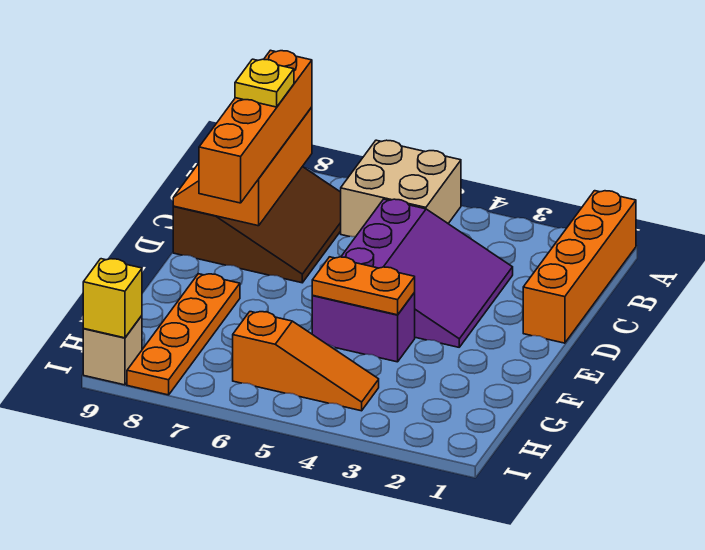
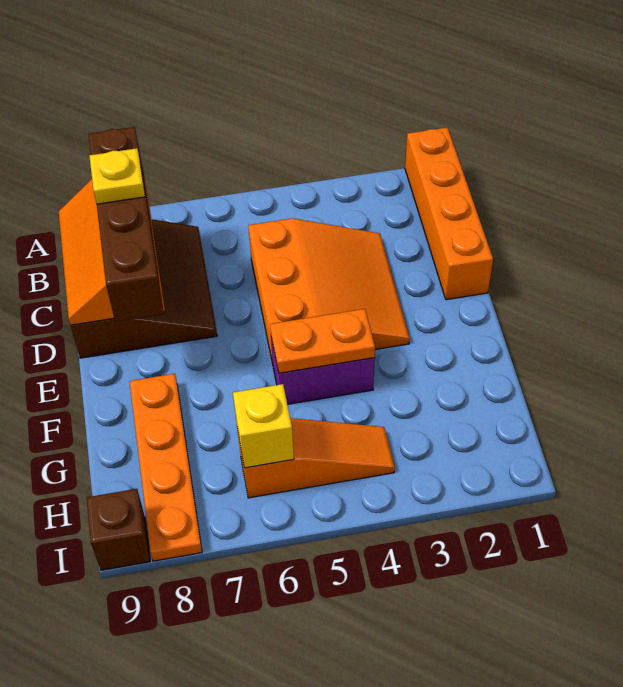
tan brick A5:B6 level 1 -> none
orange brick B8:E8 level 3 -> brown brick B8:E8 level 3
purple slope C3:E5 level 1 top 5 -> orange slope C3:E5 level 1 top 5
tan brick I9 level 1 -> brown brick I9 level 1
yellow brick I9 level 2 -> yellow brick H6 level 2

